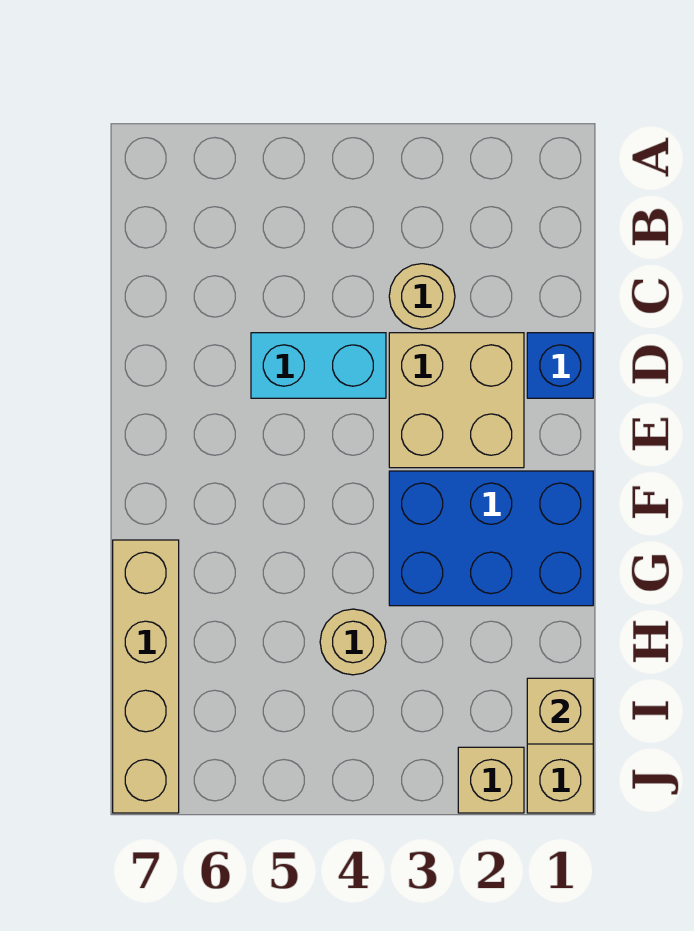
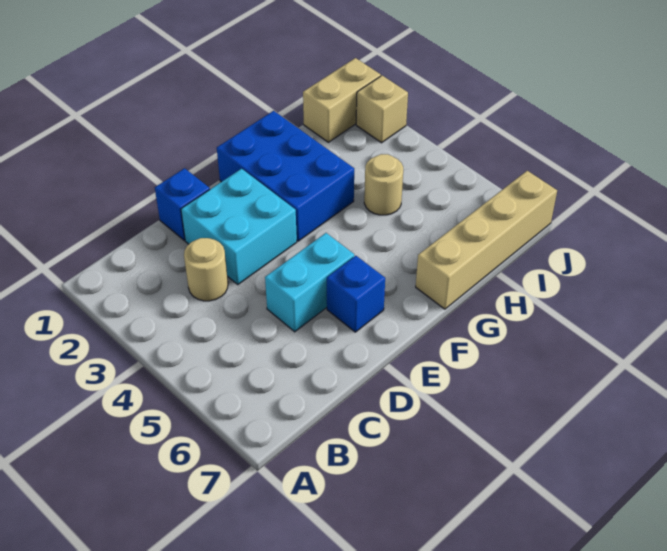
tan brick D2:E3 level 1 -> cyan brick D2:E3 level 1
cyan brick D4:D5 level 1 -> cyan brick D5:E5 level 1
none -> blue brick E6 level 1
tan brick I1 level 2 -> none

